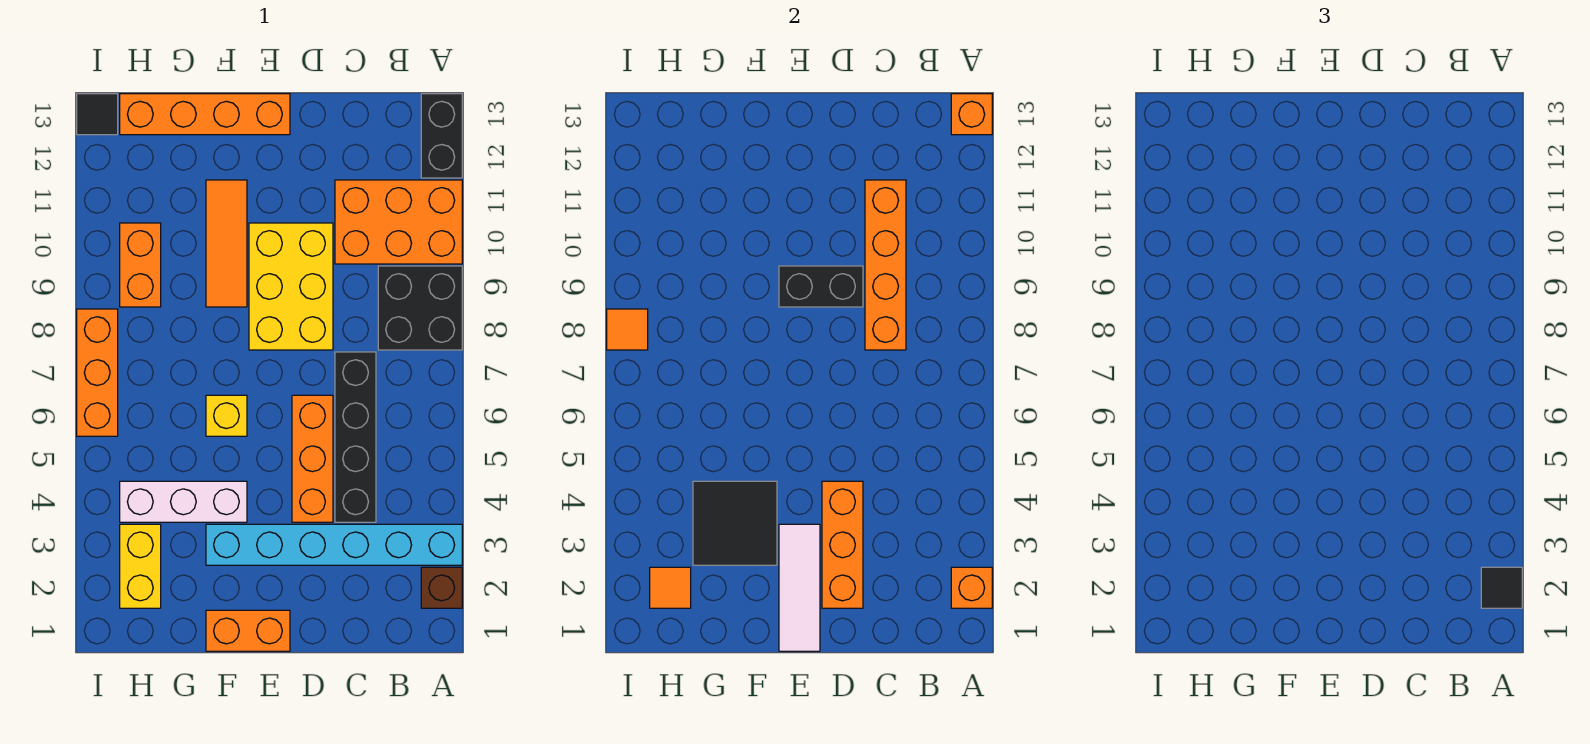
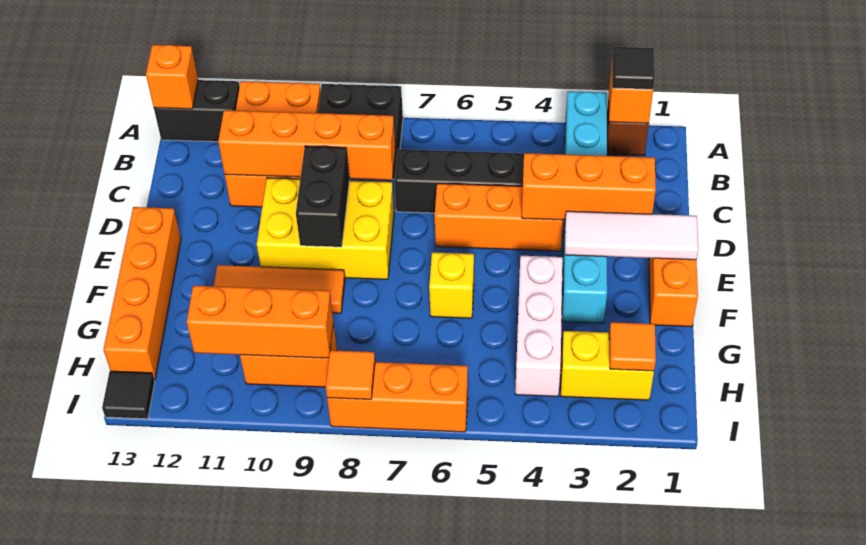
black tile F3:G4 level 2 -> none
none -> orange brick H9:H11 level 2

